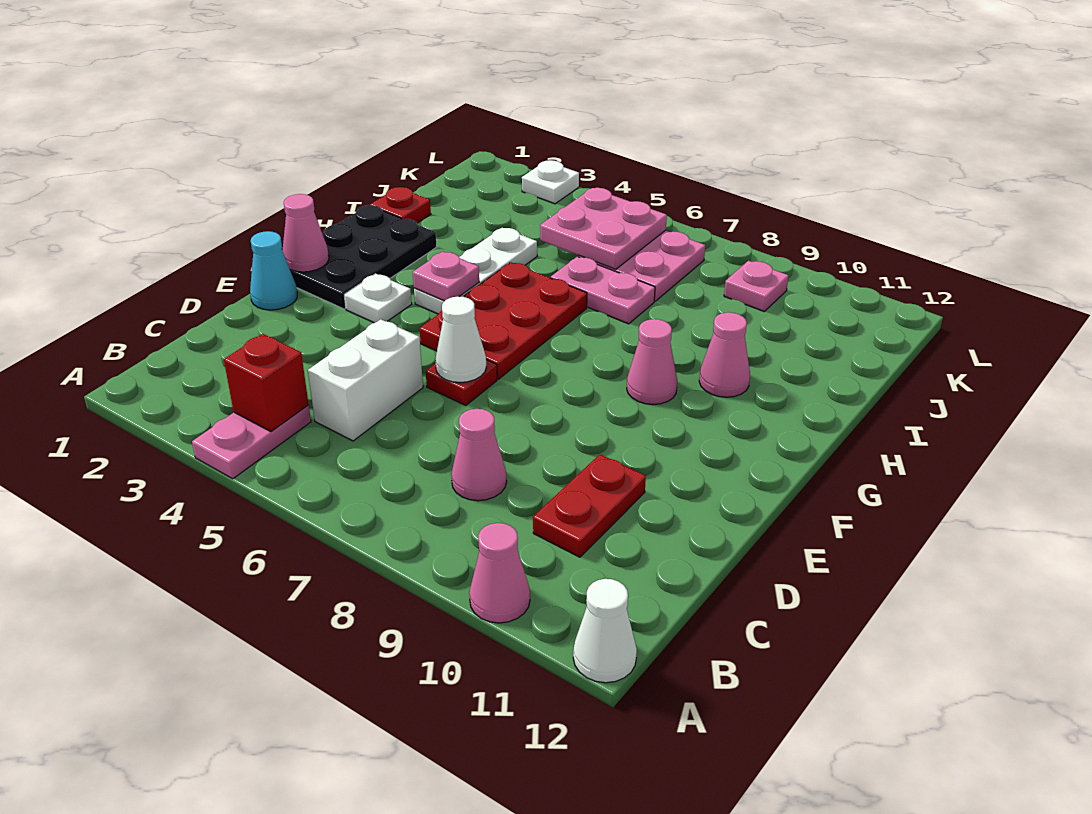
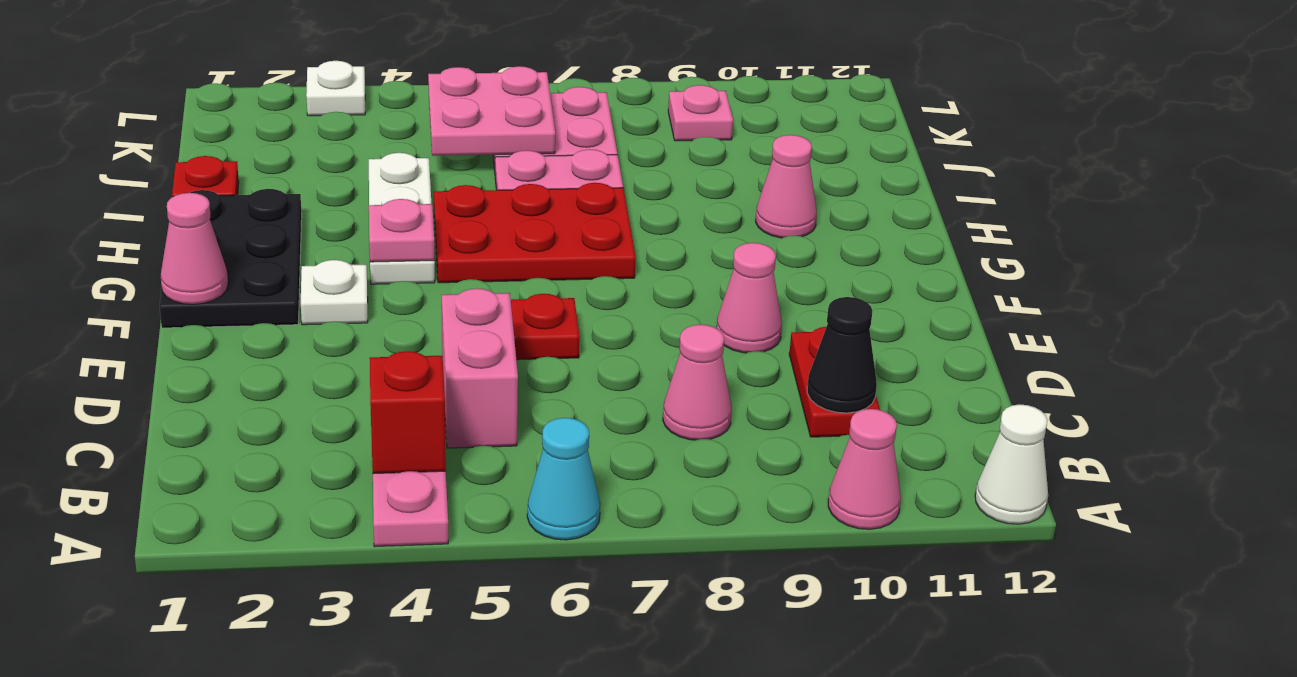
white brick C5:D5 level 1 -> pink brick C5:D5 level 1
none -> black cone C10 level 2
cyan cone E1 level 1 -> cyan cone A6 level 1
white cone E6 level 2 -> none
red plate F5:H6 level 1 -> red plate G5:H7 level 1
pink cone G9 level 1 -> pink cone E9 level 1

